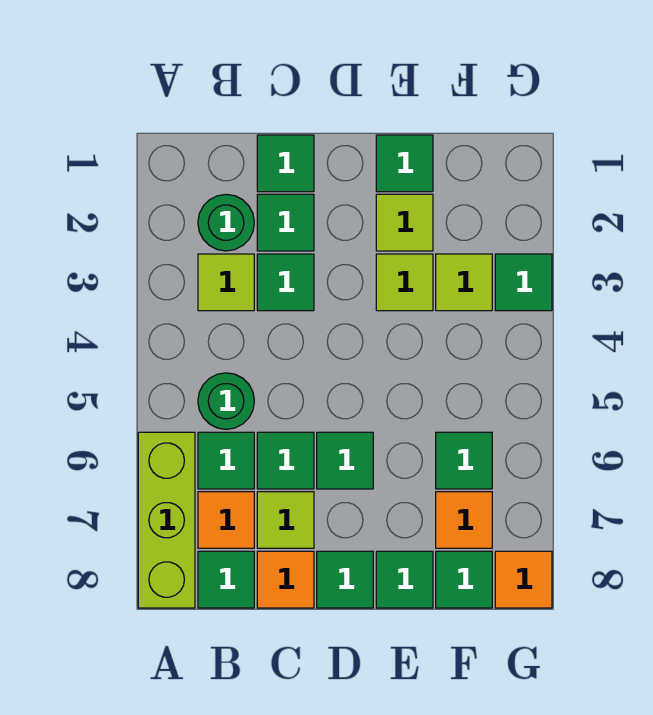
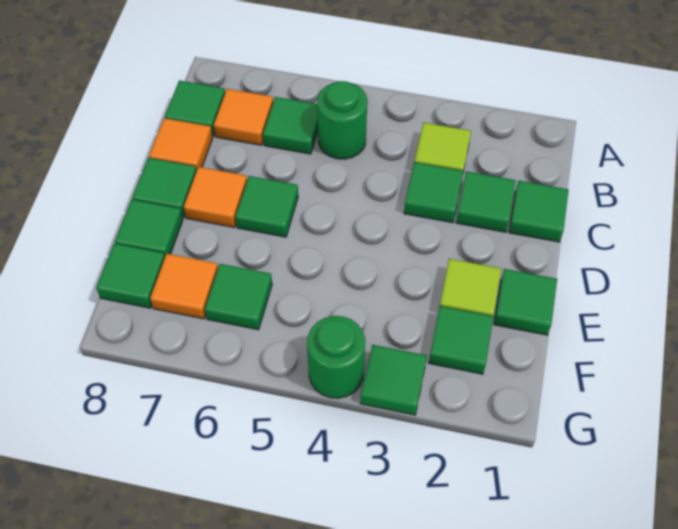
lime brick A6:A8 level 1 -> none
green round brick B2 level 1 -> green round brick G4 level 1
green tile C6 level 1 -> green tile F2 level 1
lime tile C7 level 1 -> none
lime tile E3 level 1 -> none
lime tile F3 level 1 -> none
orange tile G8 level 1 -> orange tile D7 level 1

